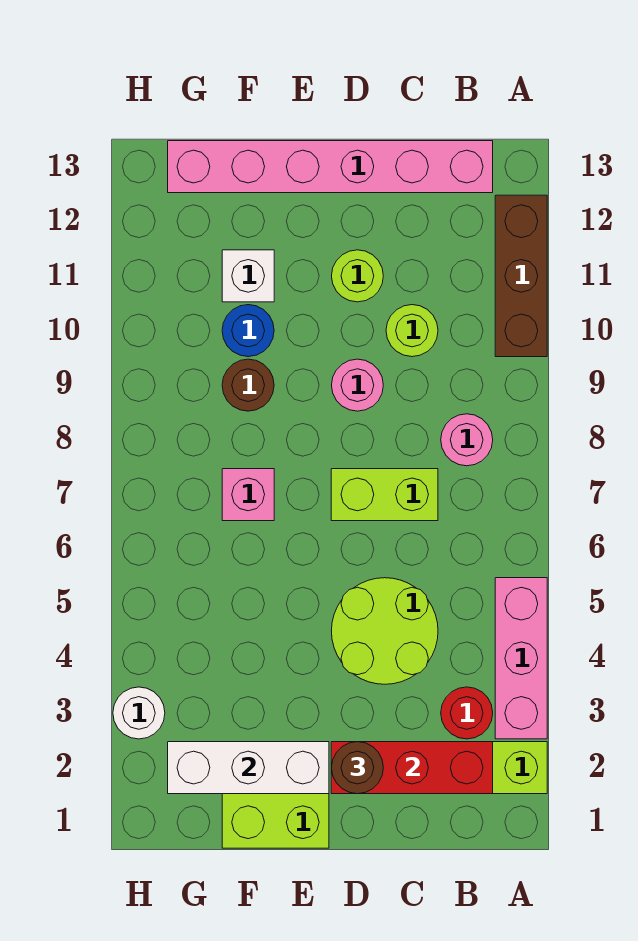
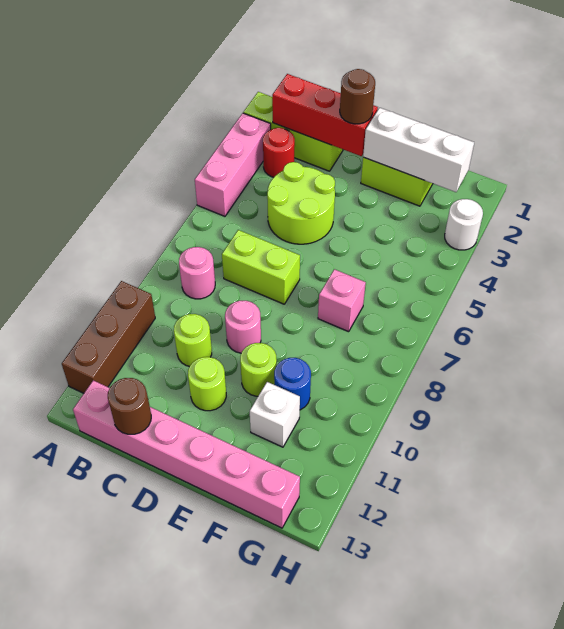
none -> lime round brick E10 level 1
brown round brick F9 level 1 -> brown round brick C13 level 2

